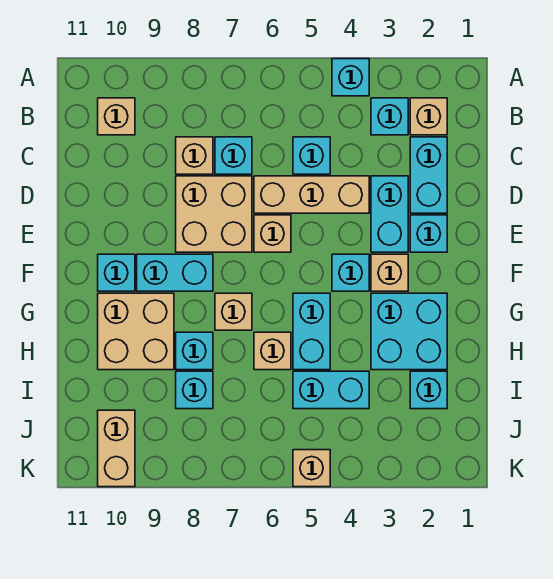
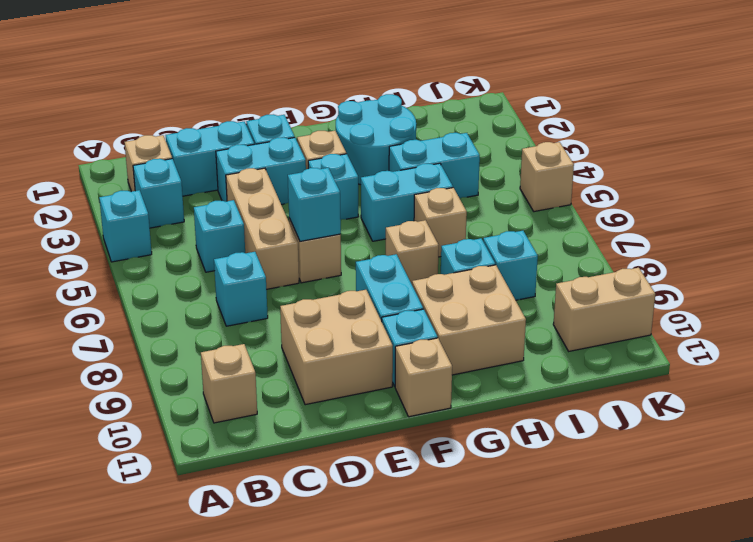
tan brick C8 level 1 -> tan brick F11 level 1
tan brick D7:E8 level 1 -> tan brick D9:E10 level 1
cyan brick G2:H3 level 1 -> cyan round brick G2:H3 level 1
cyan brick I2 level 1 -> cyan brick E6 level 2
cyan brick I4:I5 level 1 -> cyan brick H4:I4 level 1

